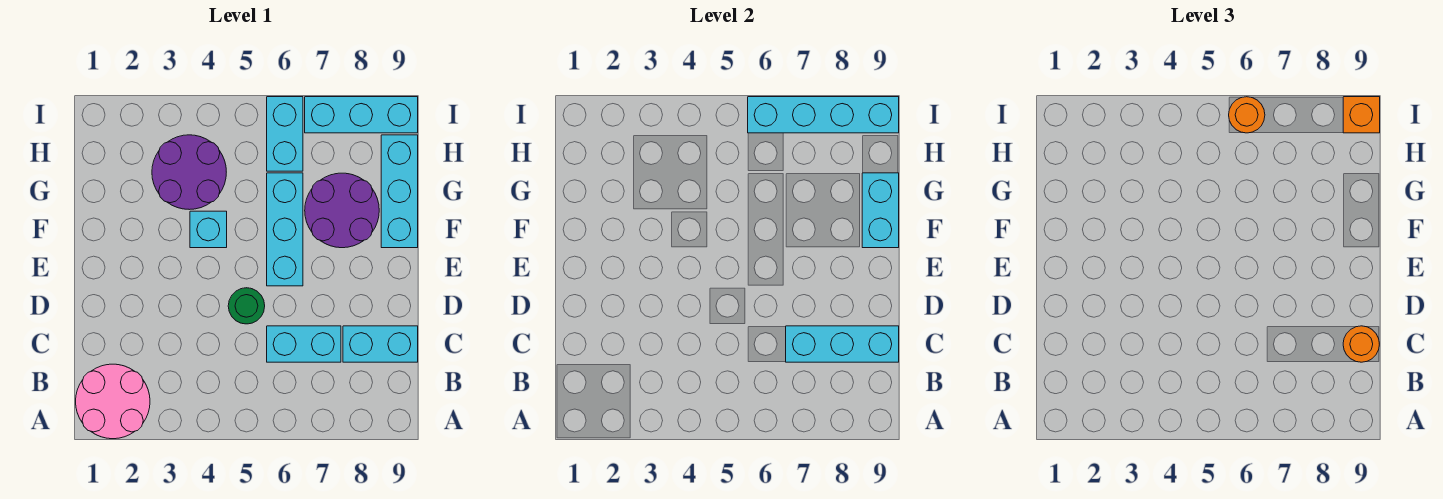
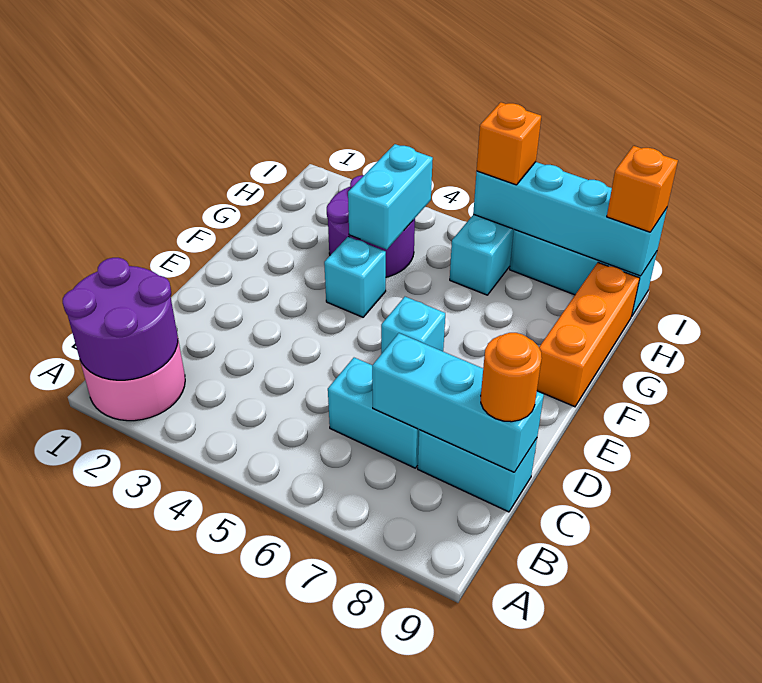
green round brick D5 level 1 -> none
cyan brick E6:G6 level 1 -> cyan brick E6 level 1
purple round brick F7:G8 level 1 -> purple round brick A1:B2 level 2
cyan brick F9:H9 level 1 -> orange brick F9:H9 level 1
cyan brick F9:G9 level 2 -> cyan brick G4:H4 level 2
orange round brick I6 level 3 -> orange brick I6 level 3

